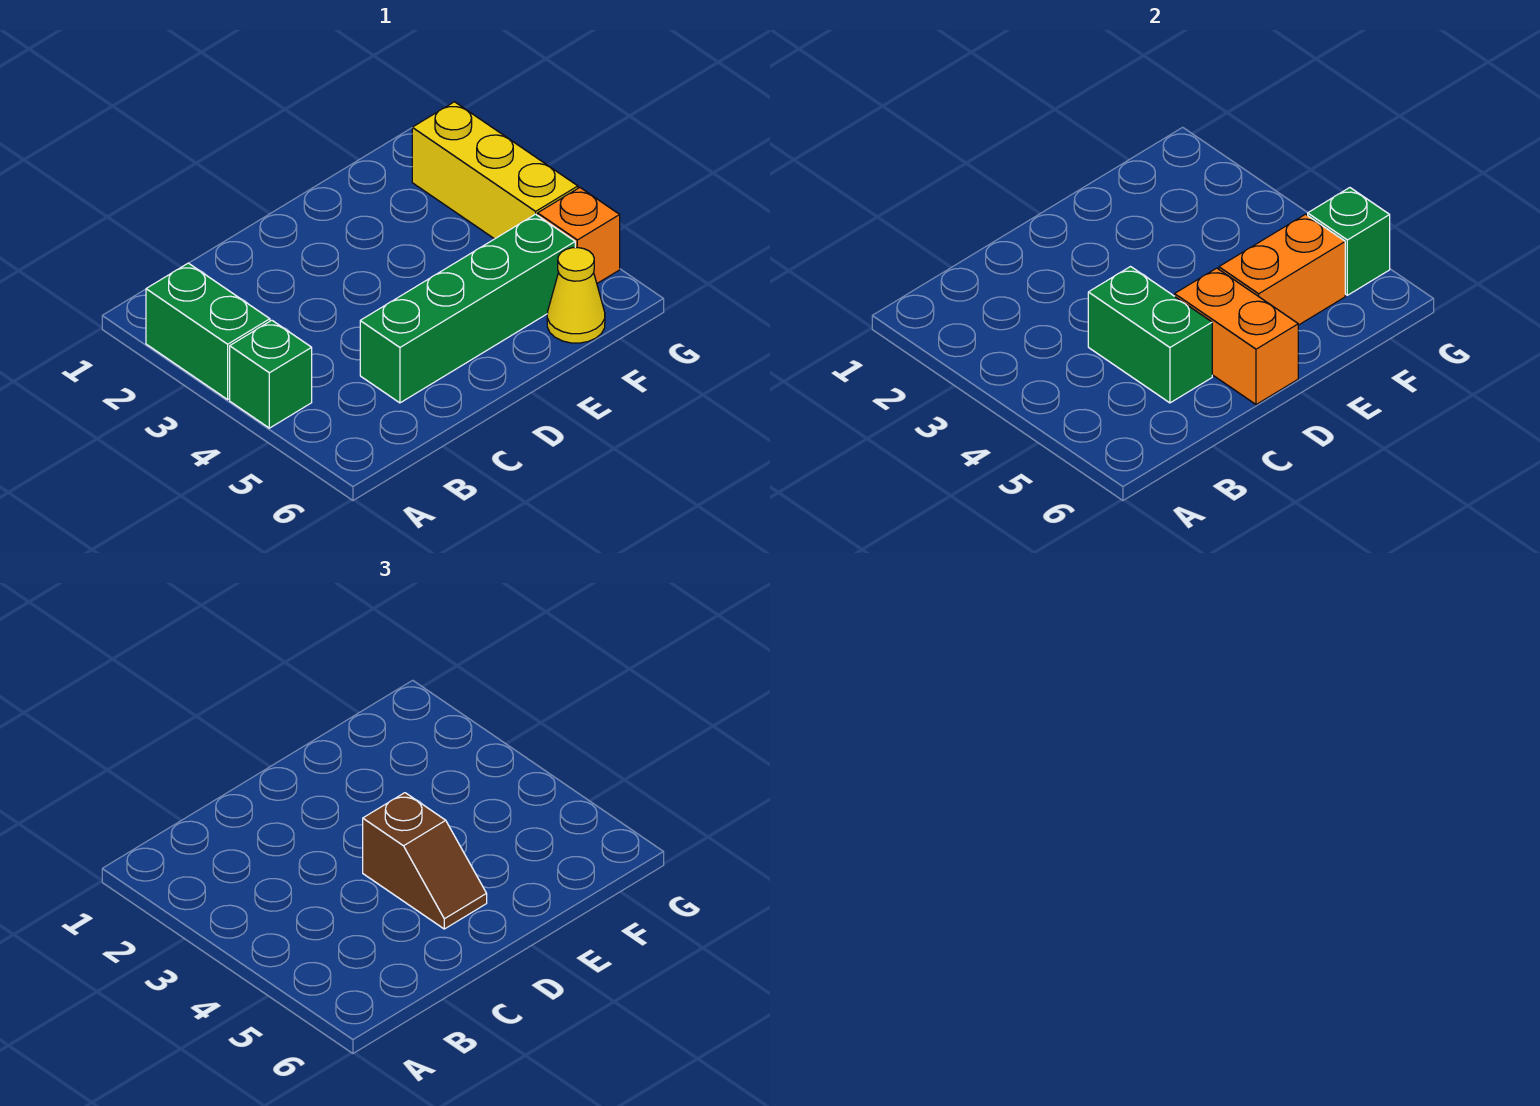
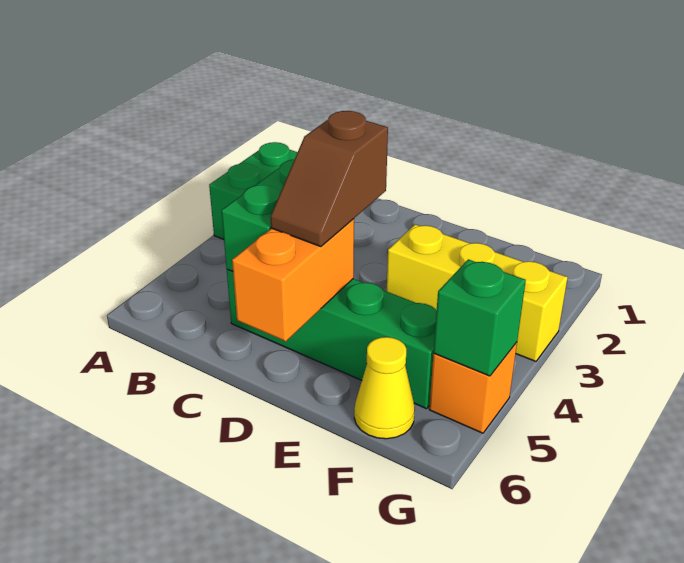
green brick A4 level 1 -> none
orange brick E5:F5 level 2 -> none
yellow brick G2:G4 level 1 -> yellow brick E3:G3 level 1

